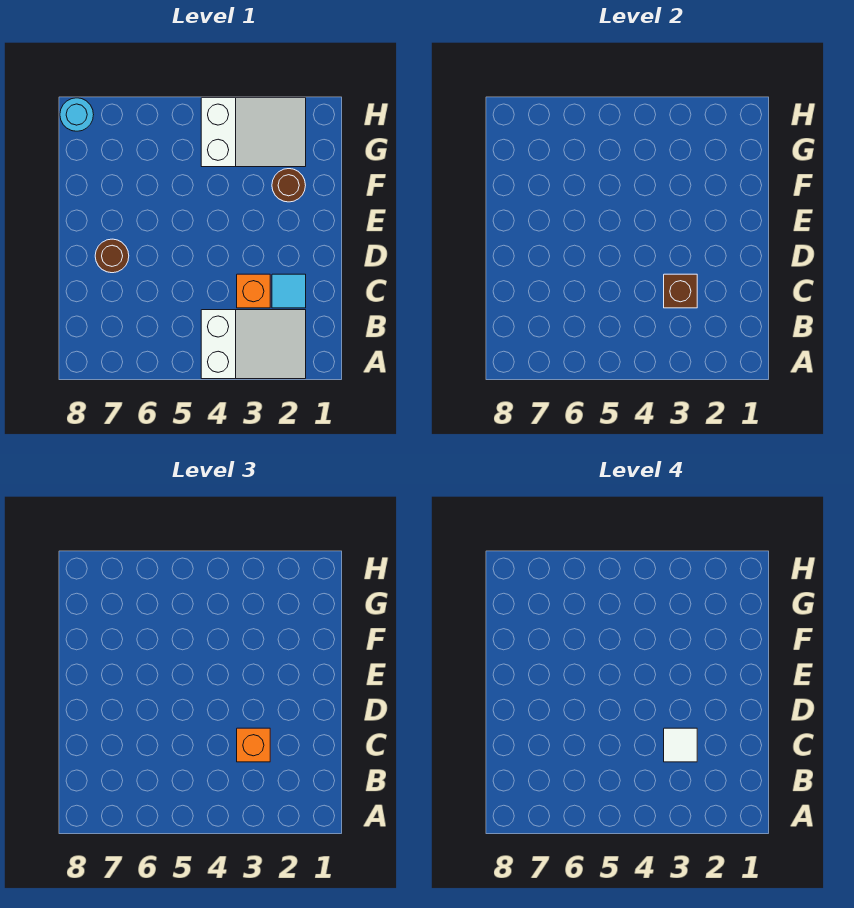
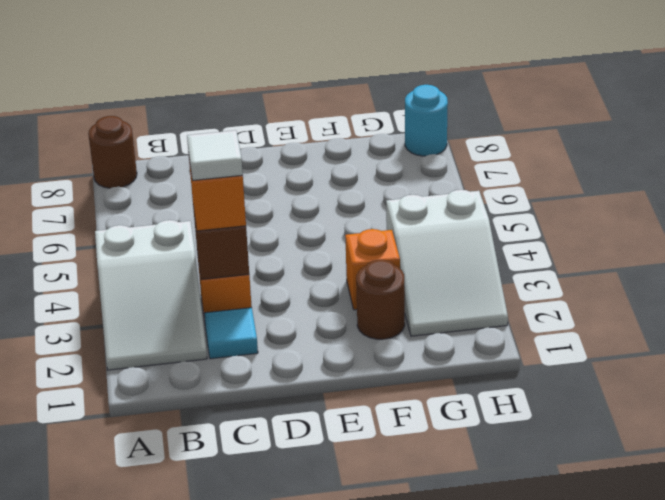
brown round brick D7 level 1 -> brown round brick A8 level 1
none -> orange brick F3 level 1

